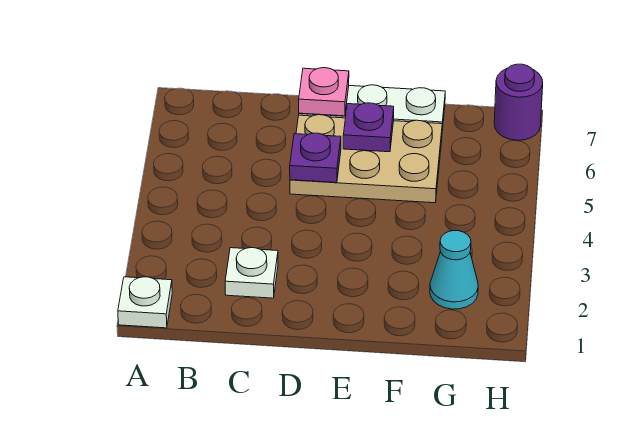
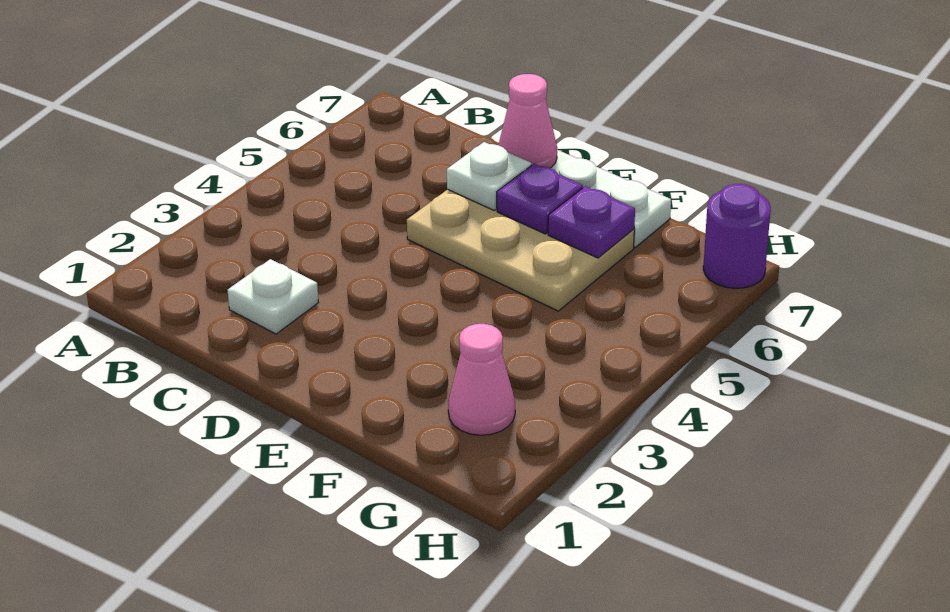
white plate A1 level 1 -> white plate D6 level 2
purple plate D5 level 2 -> purple plate F6 level 2
pink plate D7 level 2 -> pink cone D7 level 2
cyan cone G2 level 1 -> pink cone G2 level 1

